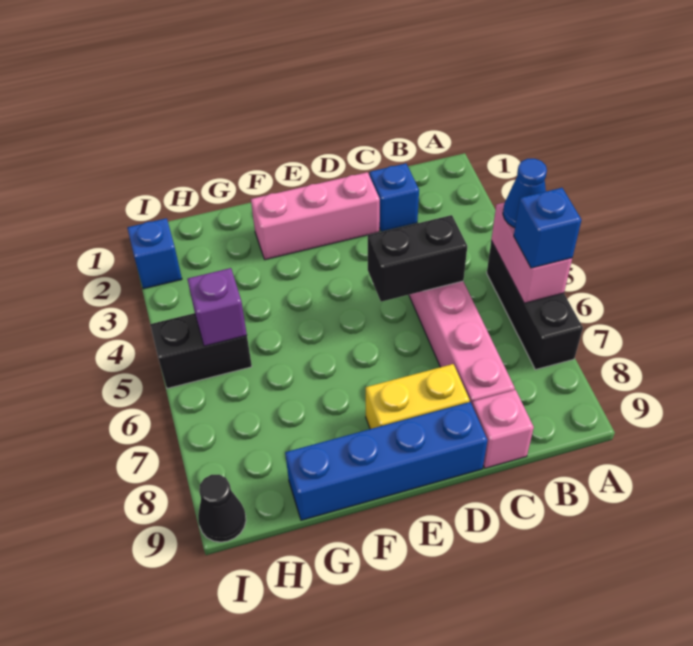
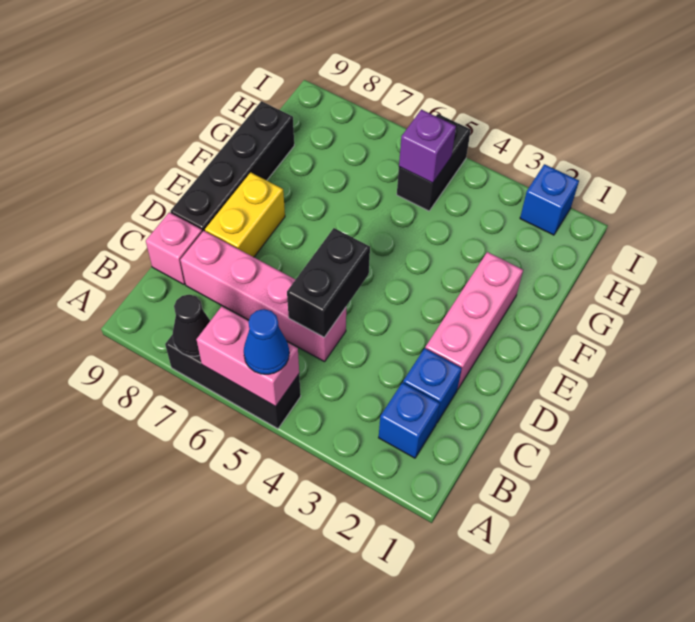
blue brick A6 level 3 -> blue brick B2 level 1
blue brick D9:G9 level 1 -> black brick D9:G9 level 1
black cone I9 level 1 -> black cone A7 level 2

